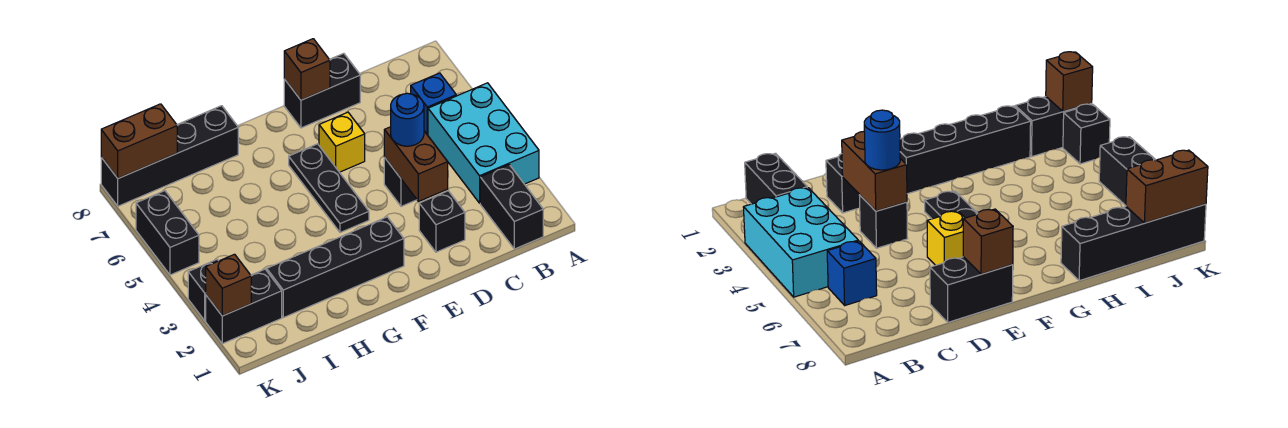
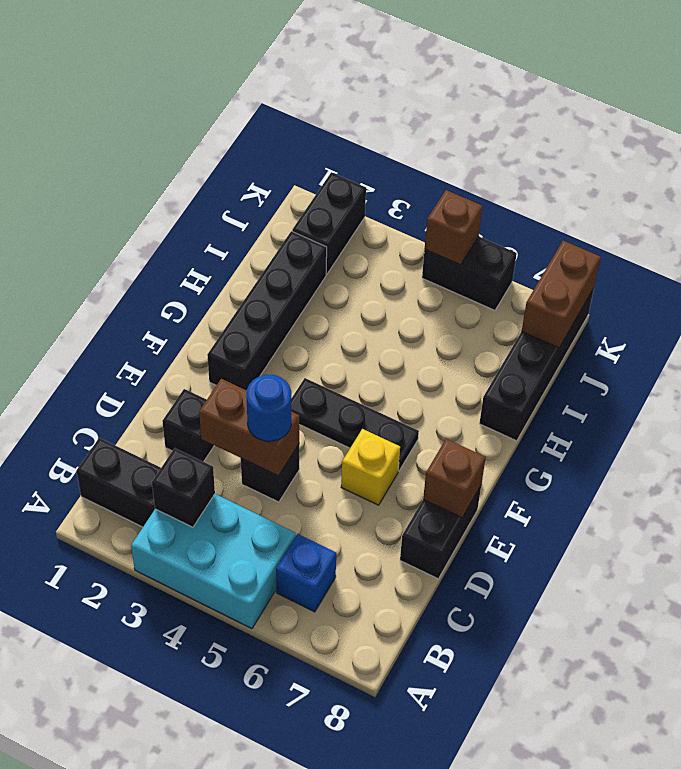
brown brick K2 level 2 -> brown brick K5 level 2
black brick K3 level 1 -> black brick B3 level 2

